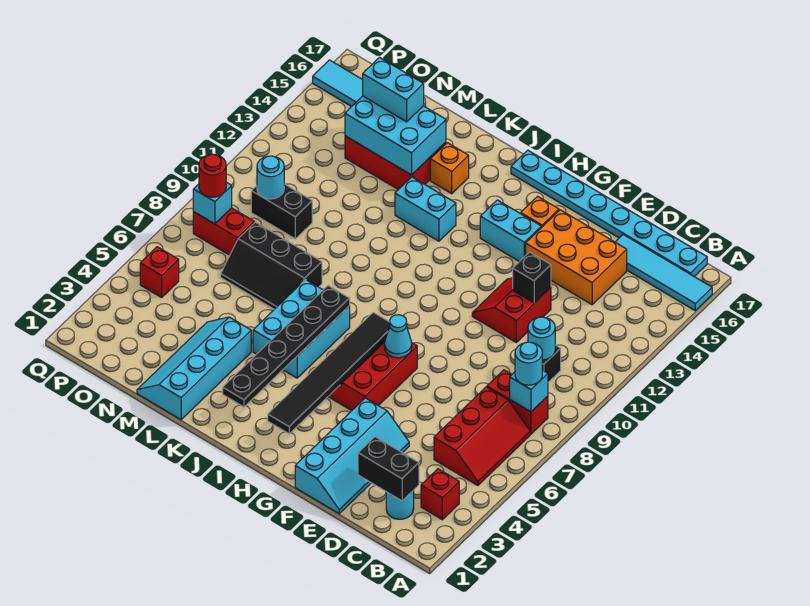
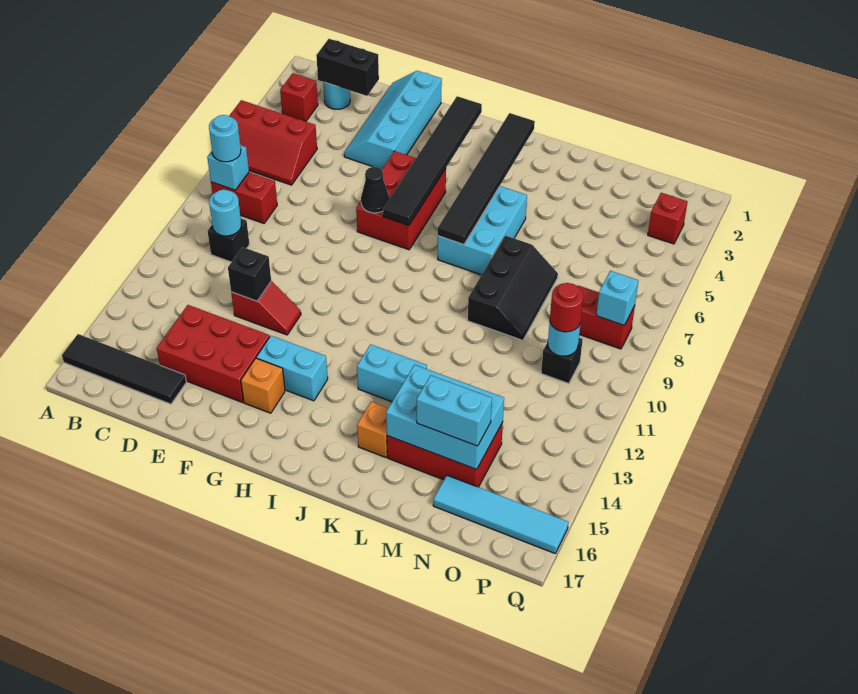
cyan tile A16:D16 level 1 -> black tile A16:D16 level 1
red slope B5:C7 level 1 top C -> red slope A5:C6 level 1 top 5
cyan plate B17:I17 level 1 -> none
orange brick D14:F15 level 1 -> red brick D14:F15 level 1
red slope E11:F12 level 1 top E -> red slope E12:F12 level 1 top E
cyan cone G7 level 2 -> black cone G7 level 2
black plate J2:J7 level 2 -> black tile J2:J7 level 2
cyan slope L1:M4 level 1 top L -> none
black slope L7:N8 level 1 top 8 -> black slope L7:M9 level 1 top L
black brick N10:O10 level 1 -> black brick O10 level 1
red brick P5 level 1 -> red brick P3 level 1
red round brick P8 level 3 -> red round brick O10 level 3

